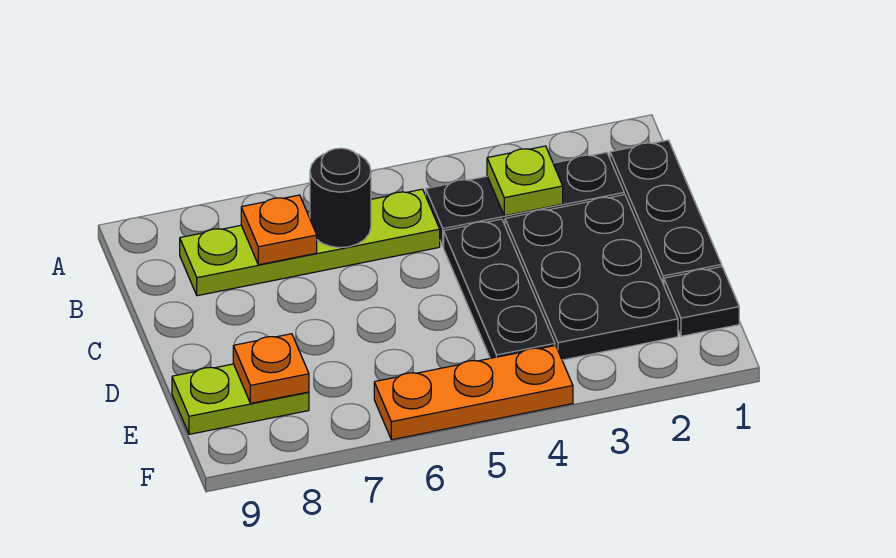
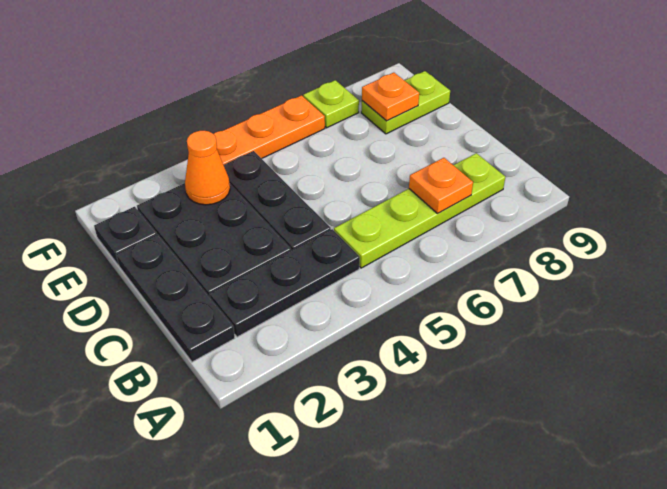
lime plate B3 level 2 -> lime plate F7 level 1
black round brick B6 level 2 -> none
none -> orange cone E3 level 2

